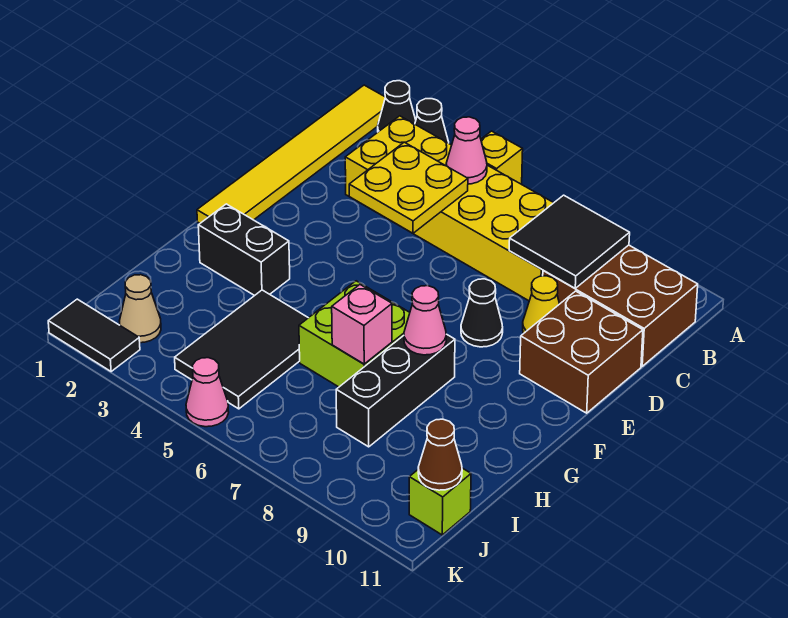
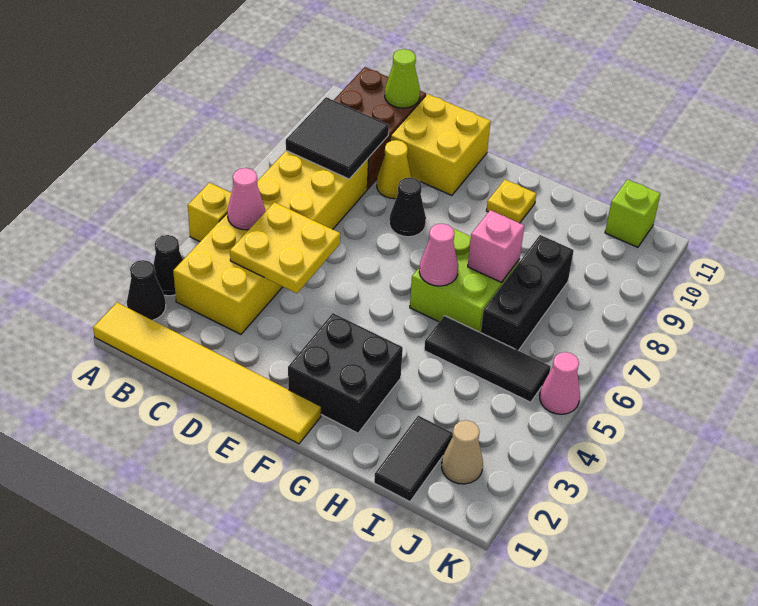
none -> lime cone C11 level 2
brown brick D10:E11 level 1 -> yellow brick D10:E11 level 1
black brick G2:G3 level 1 -> black brick F2:G3 level 1
black brick G8:I8 level 1 -> black brick I6:I8 level 1
pink cone G8 level 2 -> pink cone G6 level 2
none -> yellow plate G10 level 1
black tile H4:J5 level 1 -> black tile H5:J5 level 1
brown cone J11 level 2 -> none
black tile K1:K2 level 1 -> black tile I1:I2 level 1

